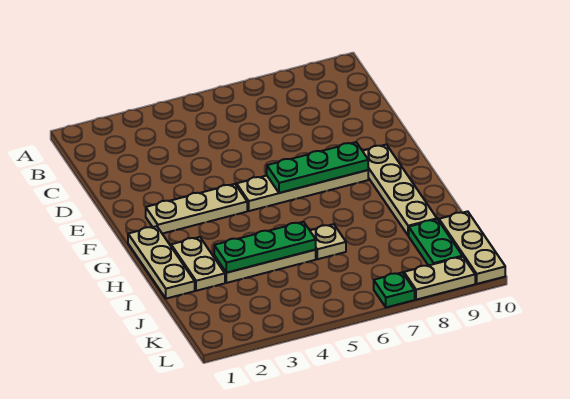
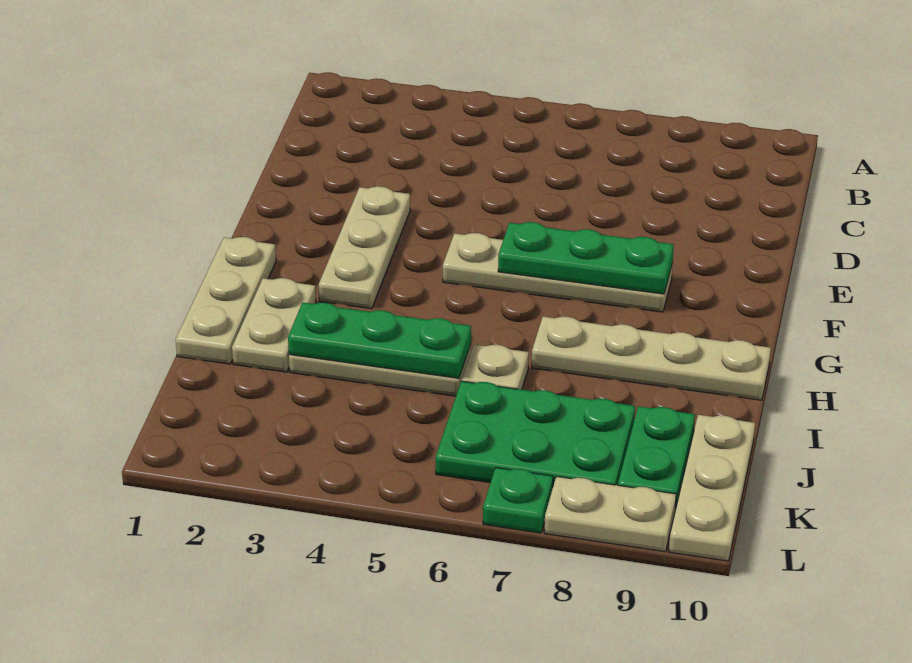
tan plate F2:F4 level 1 -> tan plate E3:G3 level 1
tan plate F9:I9 level 1 -> tan plate H7:H10 level 1
none -> green plate J6:K8 level 1

